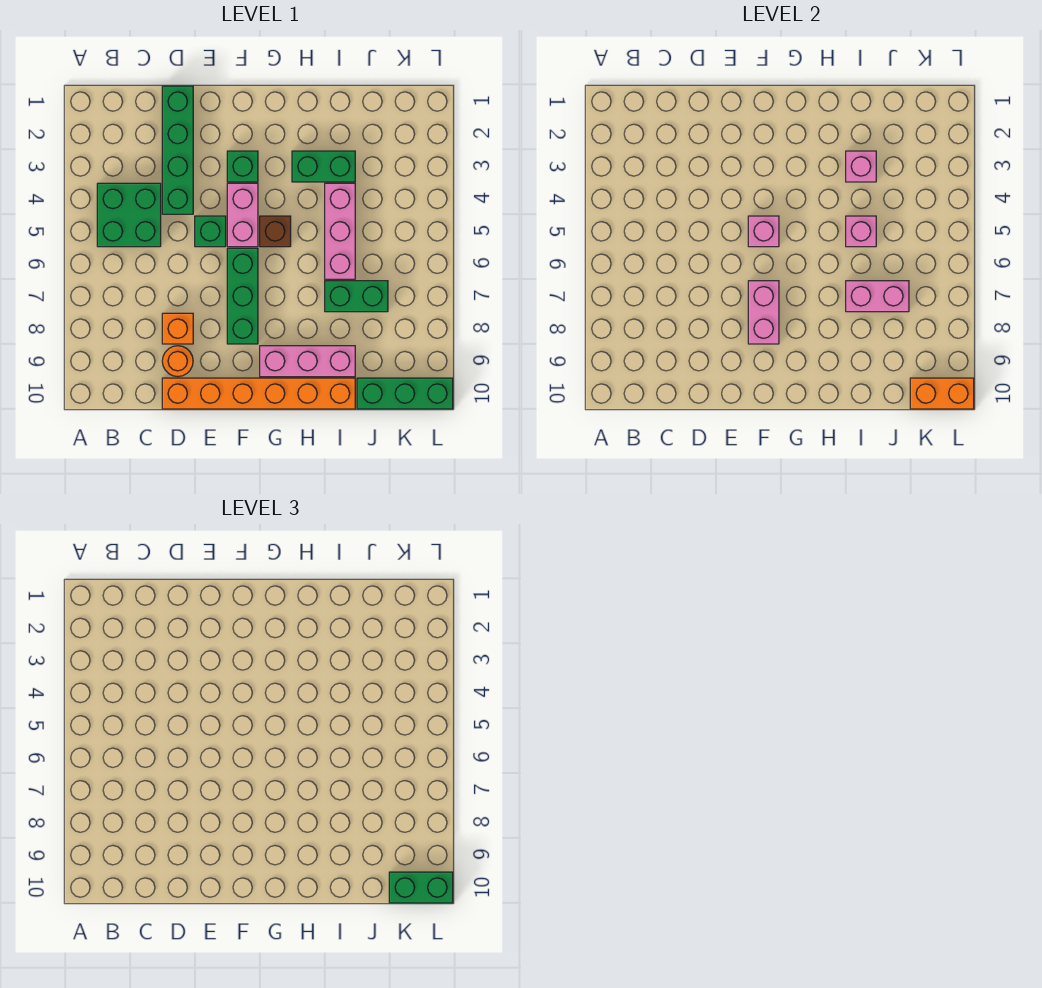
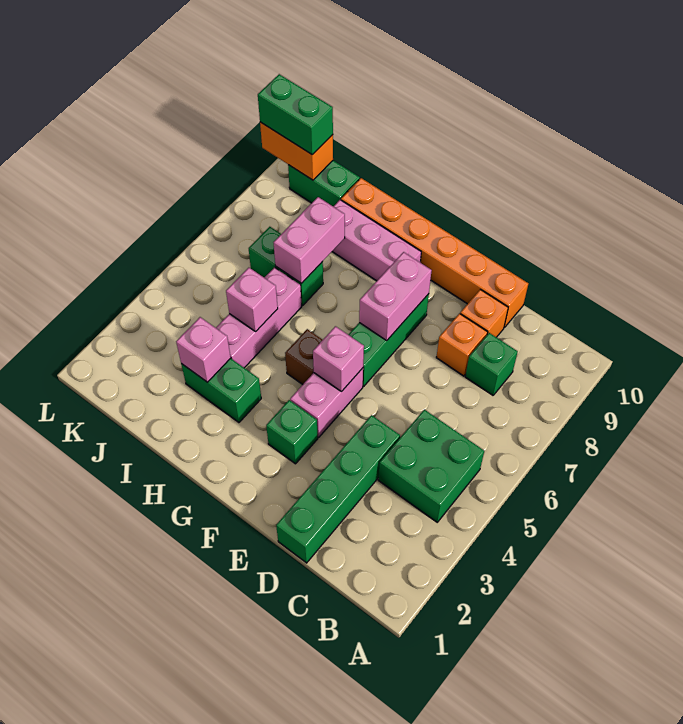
orange round brick D9 level 1 -> orange brick D9 level 1
green brick E5 level 1 -> green brick C8 level 1
pink brick I7:J7 level 2 -> pink brick I7:I8 level 2
green brick J10:L10 level 1 -> green brick J10:K10 level 1

